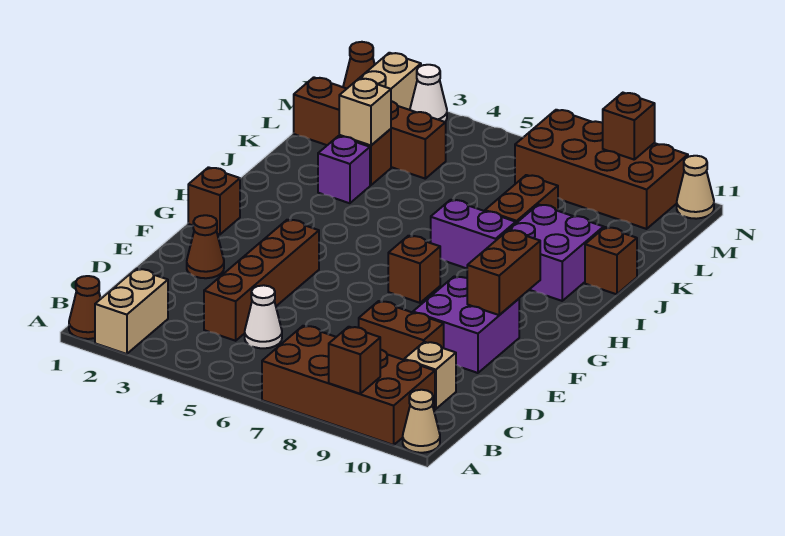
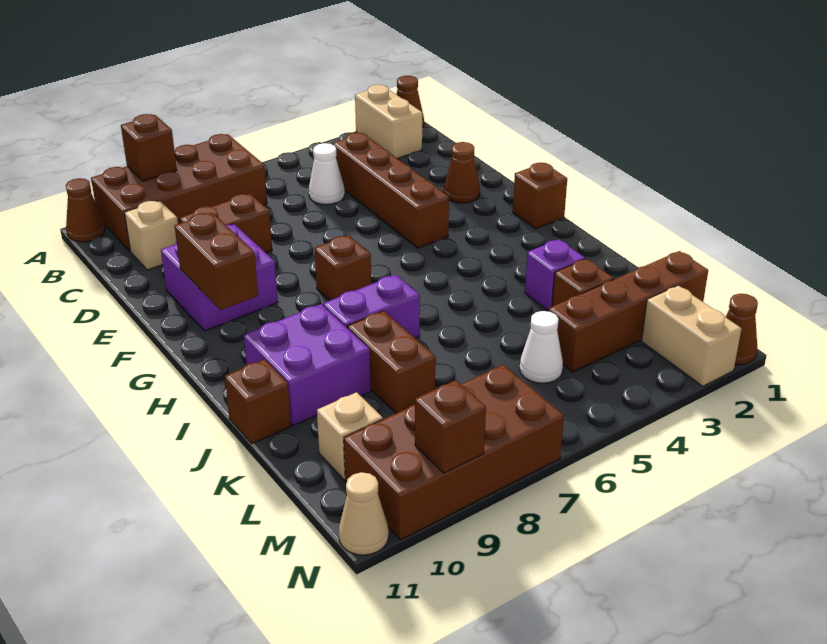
tan cone A11 level 1 -> brown cone A11 level 1
tan brick K3 level 2 -> tan brick L10 level 1
white cone N3 level 1 -> white cone L5 level 1

